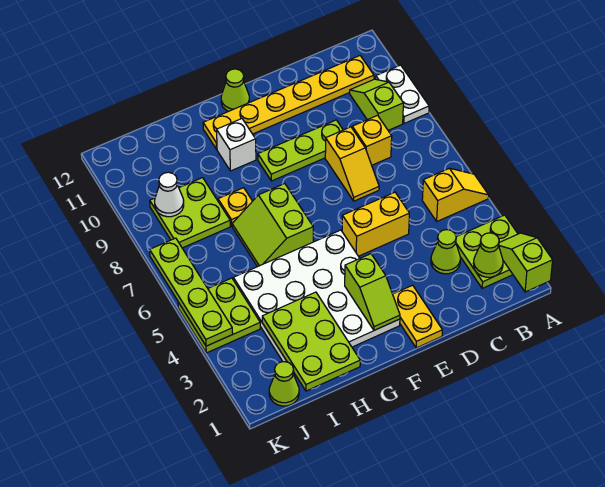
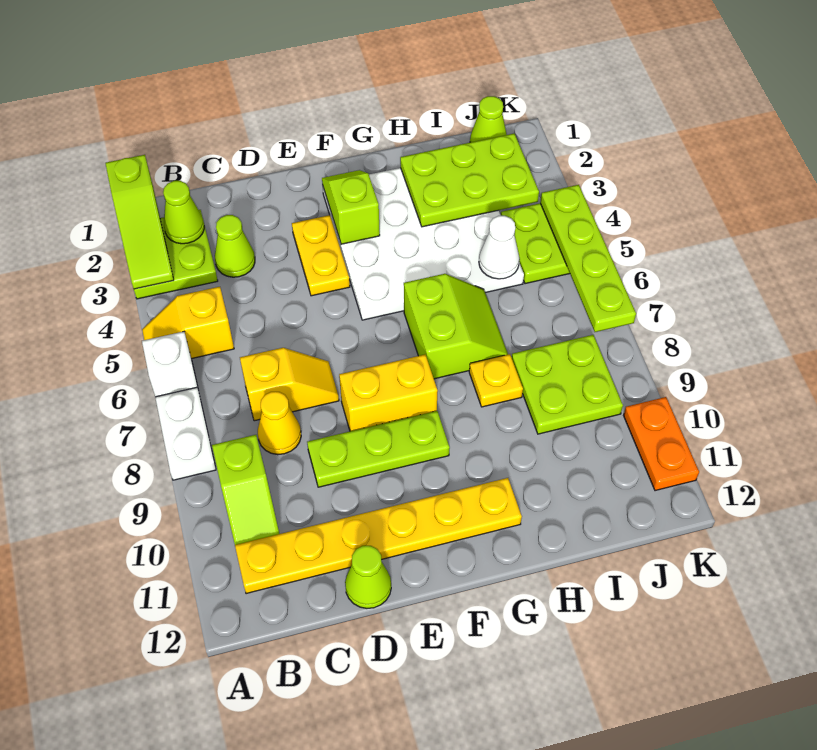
lime slope A1:A2 level 2 top 1 -> lime slope A1:A3 level 2 top 1
white plate A9:A10 level 1 -> white plate A7:A8 level 1
yellow brick C8 level 1 -> yellow cone C8 level 1
yellow brick D5:E5 level 1 -> yellow brick E8:F8 level 1
yellow slope D7:D8 level 1 top 8 -> yellow slope C7:D7 level 1 top C
yellow plate E1:E2 level 1 -> yellow plate E3:E4 level 1
lime cone F12 level 1 -> lime cone D12 level 1
white brick G10 level 1 -> white brick A6 level 1
lime plate H1:I3 level 2 -> lime plate H2:J3 level 2
white cone J9 level 2 -> white cone I5 level 2
none -> orange plate K10:K11 level 1

